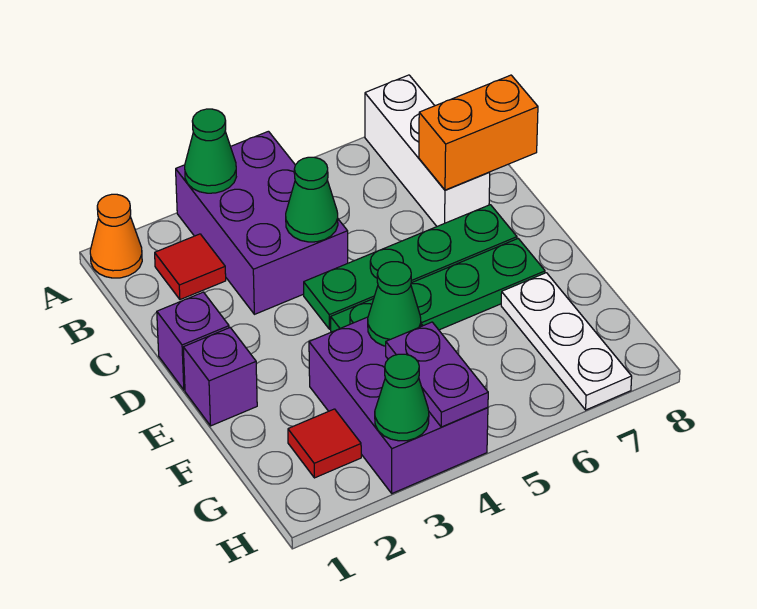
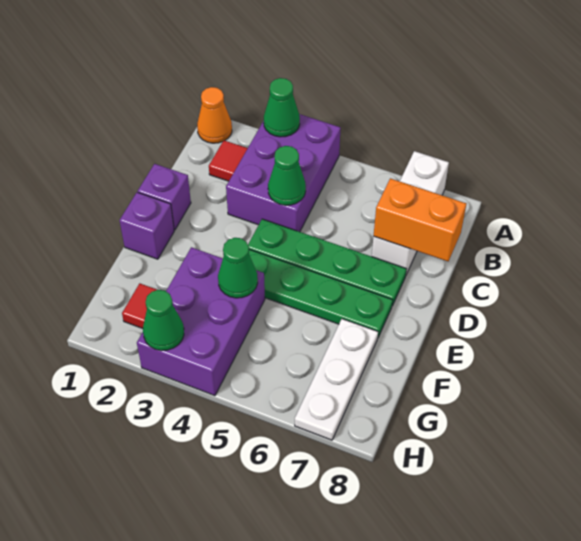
purple plate G4:H4 level 2 -> none

